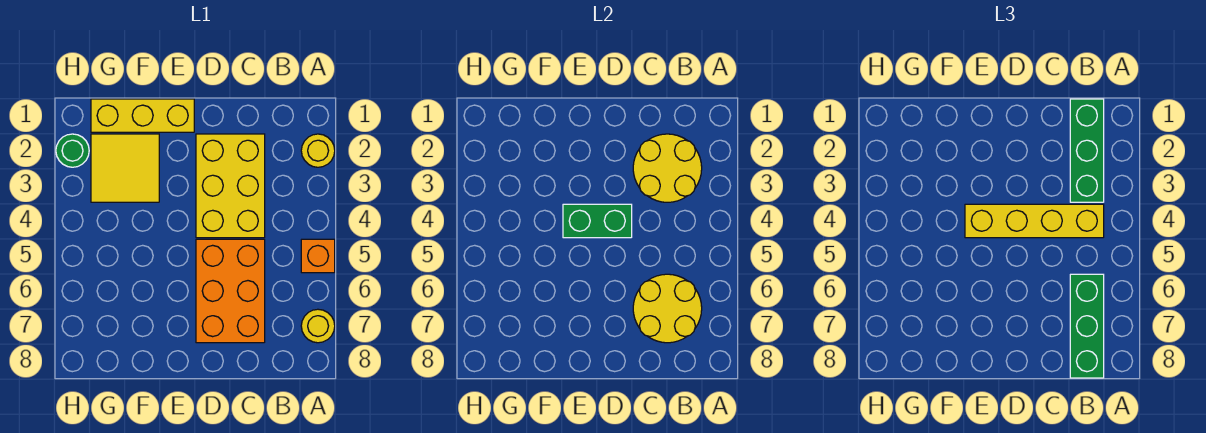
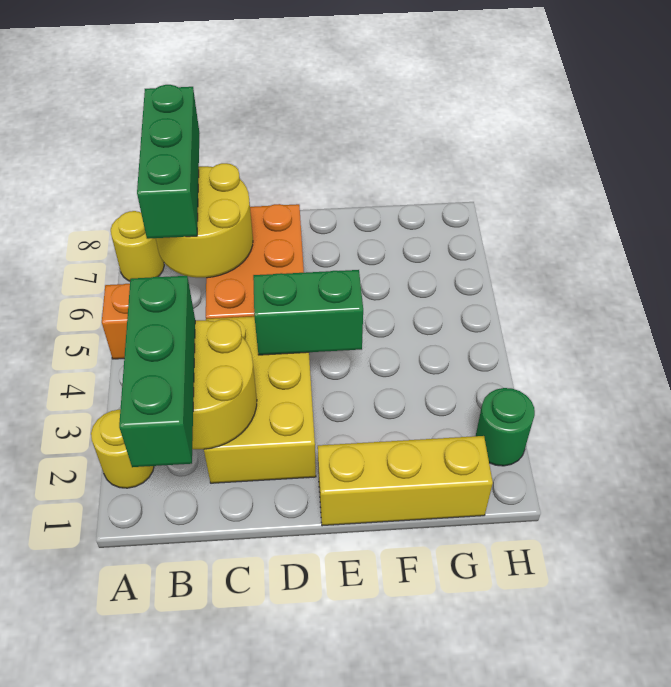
yellow brick B4:E4 level 3 -> none
yellow tile F2:G3 level 1 -> none

